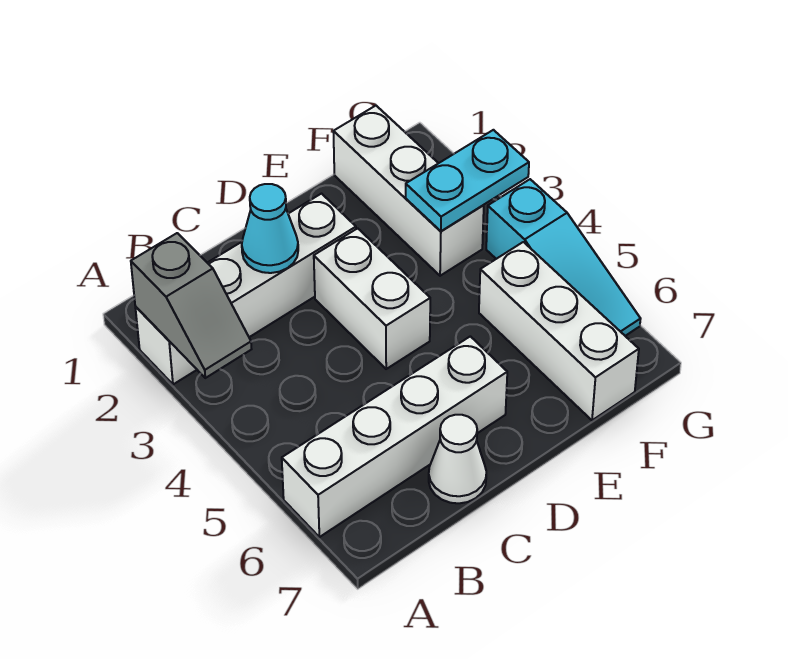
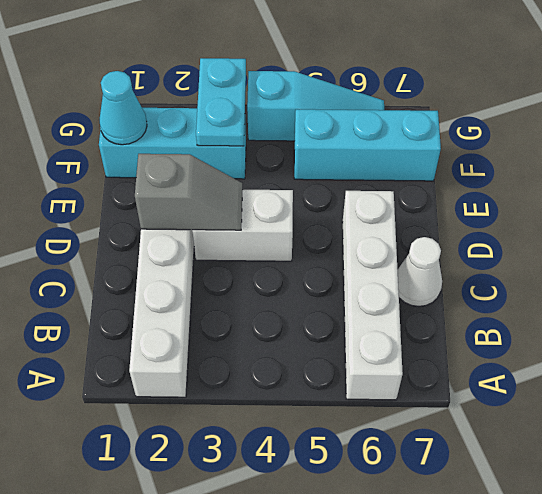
grey slope A2:A3 level 2 top 2 -> grey slope D2:D3 level 2 top 2
cyan cone C2 level 2 -> cyan cone F1 level 2
white brick F1:F3 level 1 -> cyan brick F1:F3 level 1
white brick F5:F7 level 1 -> cyan brick F5:F7 level 1

